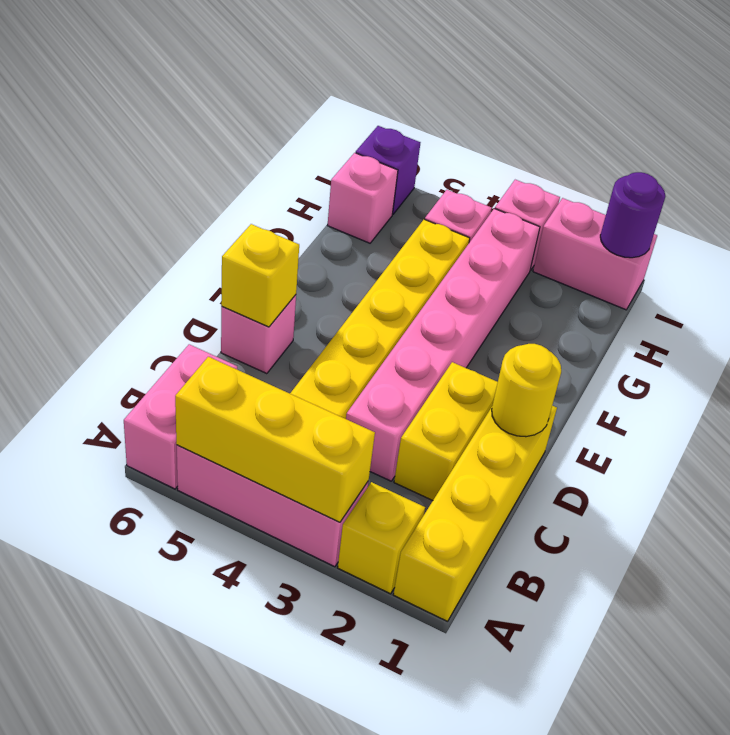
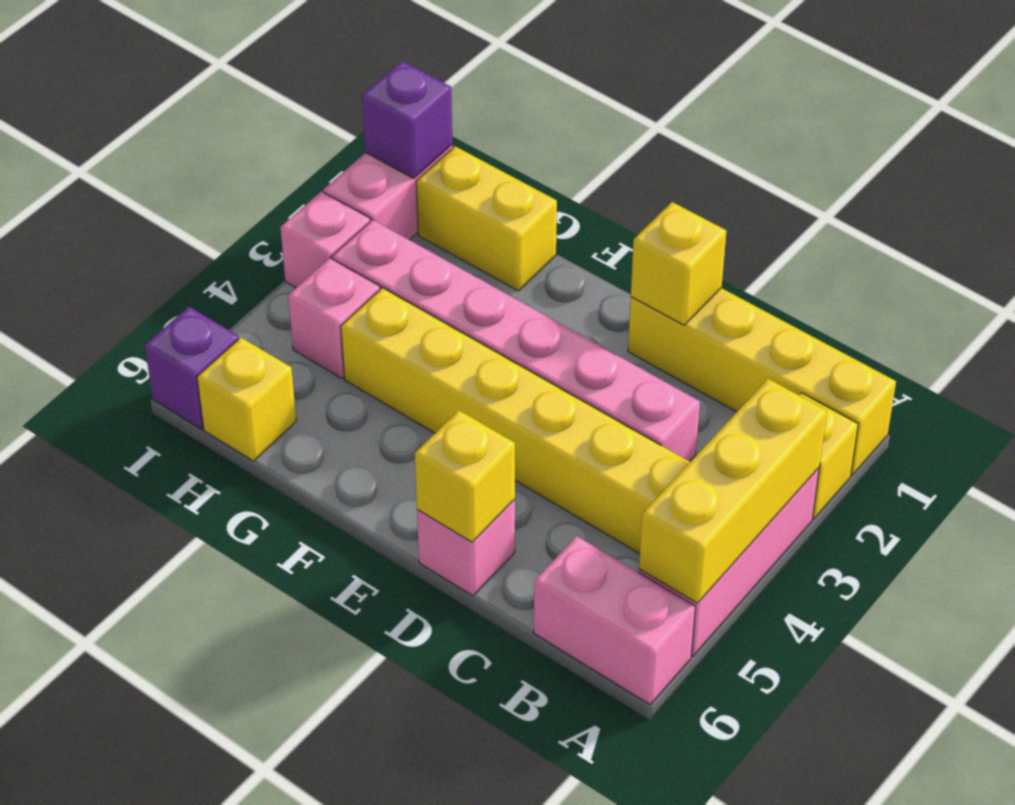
yellow brick C2:D2 level 1 -> yellow brick G1:H1 level 1
yellow round brick D1 level 2 -> yellow brick D1 level 2
pink brick H6 level 1 -> yellow brick H6 level 1
purple round brick I1 level 2 -> purple brick I1 level 2

